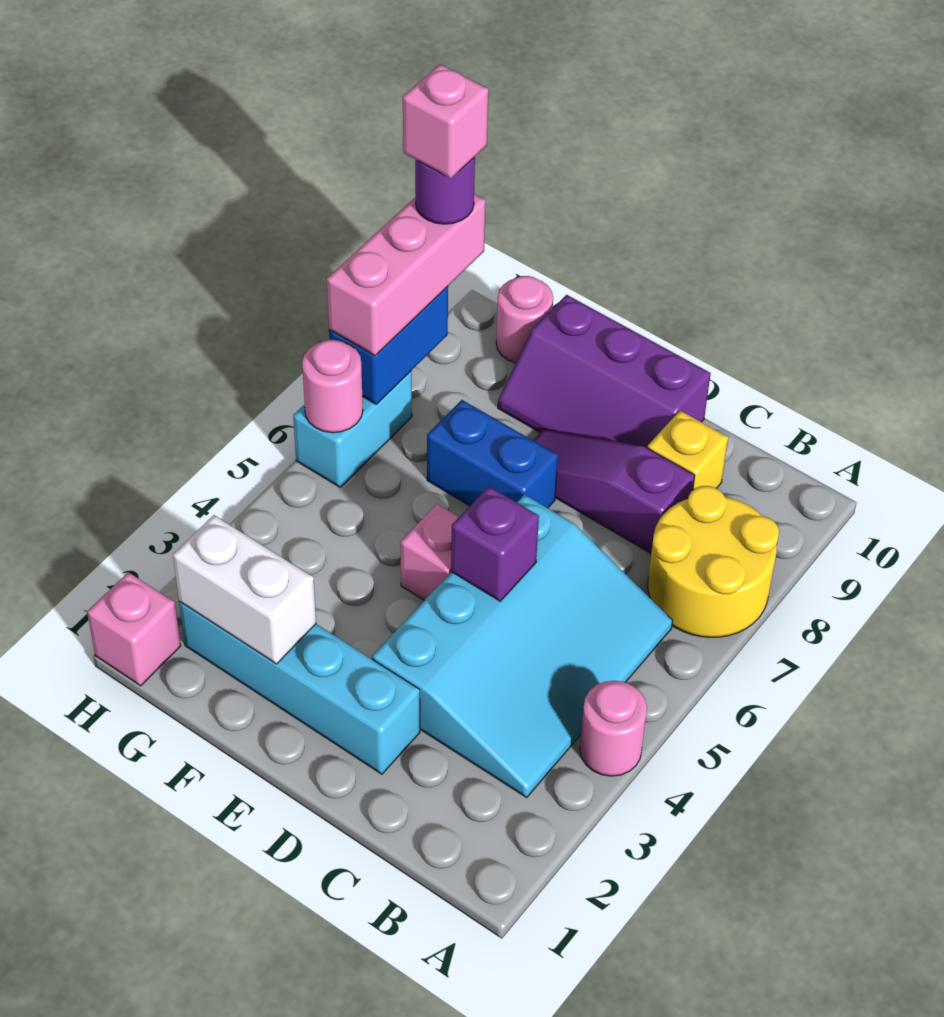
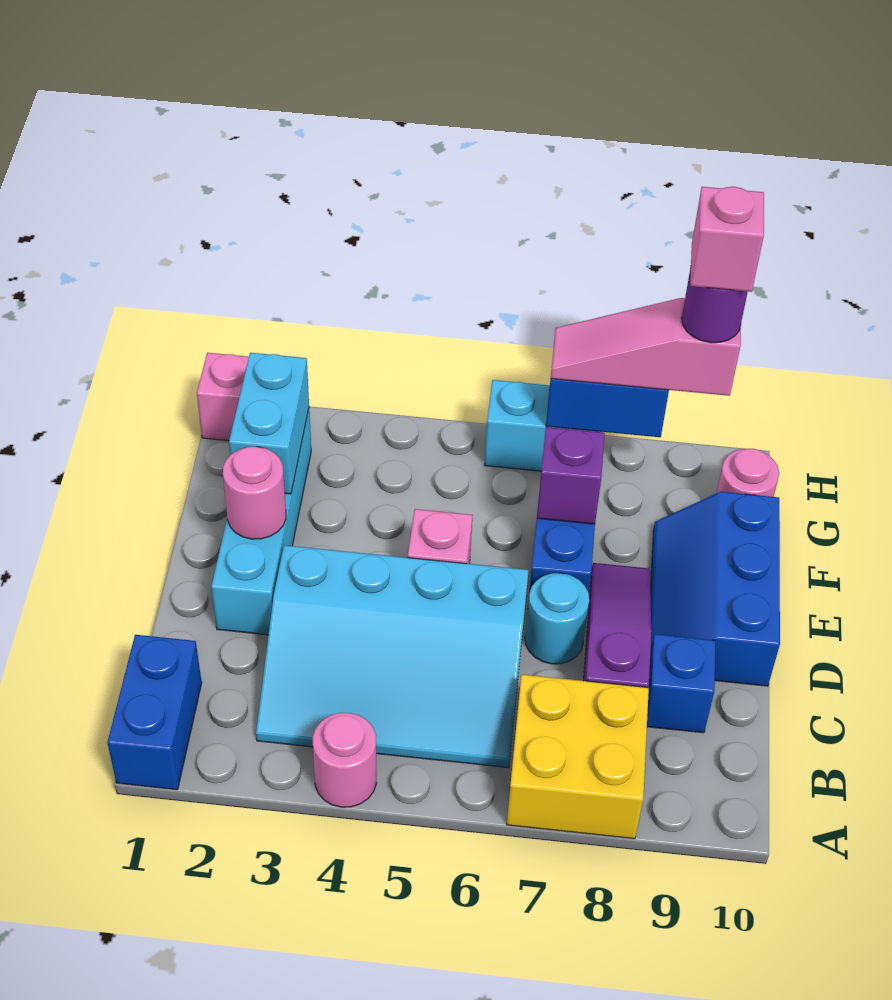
none -> blue brick A1:B1 level 1
yellow round brick A7:B8 level 1 -> yellow brick A7:B8 level 1
yellow brick C9 level 1 -> blue brick C9 level 1
purple brick D5 level 2 -> purple brick F7 level 2
none -> cyan round brick D7 level 1
purple slope D9:F10 level 1 top 10 -> blue slope D9:F10 level 1 top 10
white brick F2:G2 level 2 -> cyan brick F2:G2 level 2
pink round brick H6 level 2 -> pink round brick E2 level 2
pink brick H7:H9 level 3 -> pink slope H7:H9 level 3 top 9

